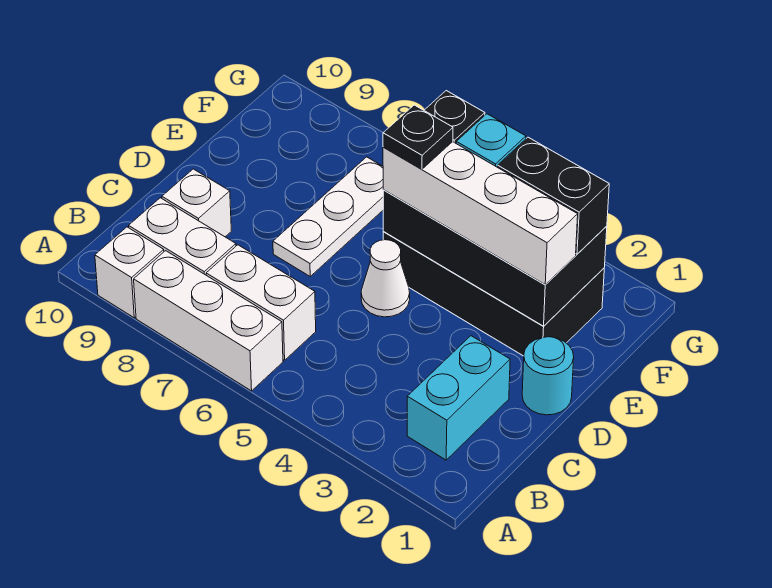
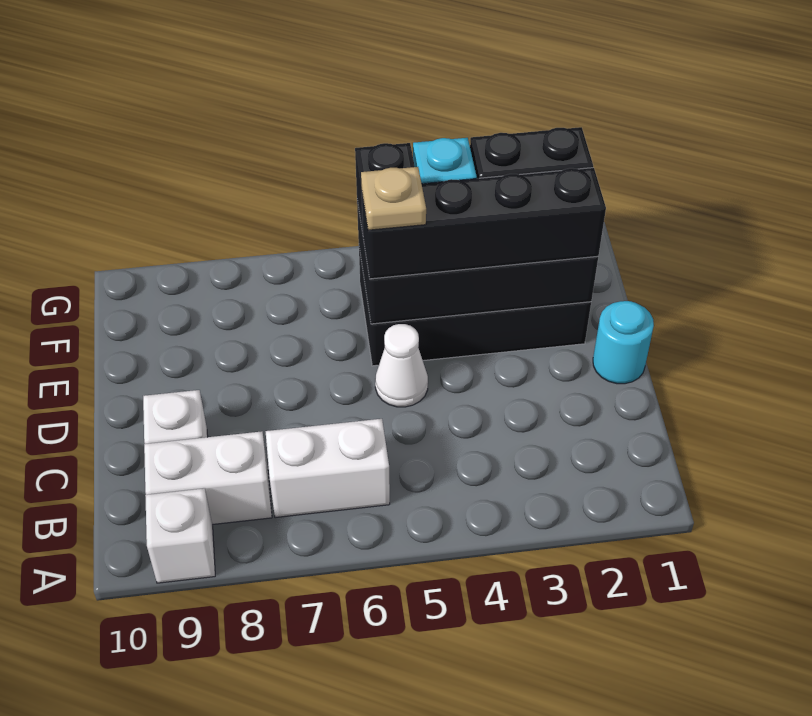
white brick A6:A8 level 1 -> none
cyan brick B2:C2 level 1 -> none
white plate D7:F7 level 1 -> none
white brick E2:E5 level 3 -> black brick E2:E5 level 3
black plate E5 level 4 -> tan plate E5 level 4

